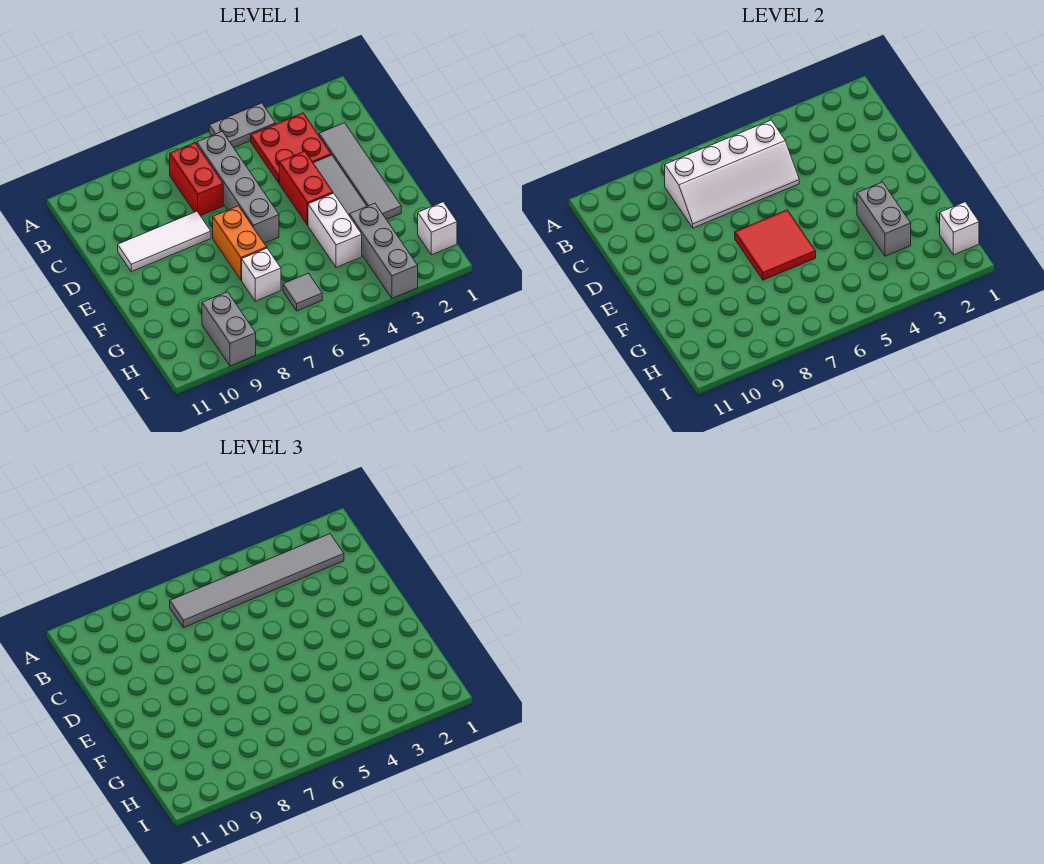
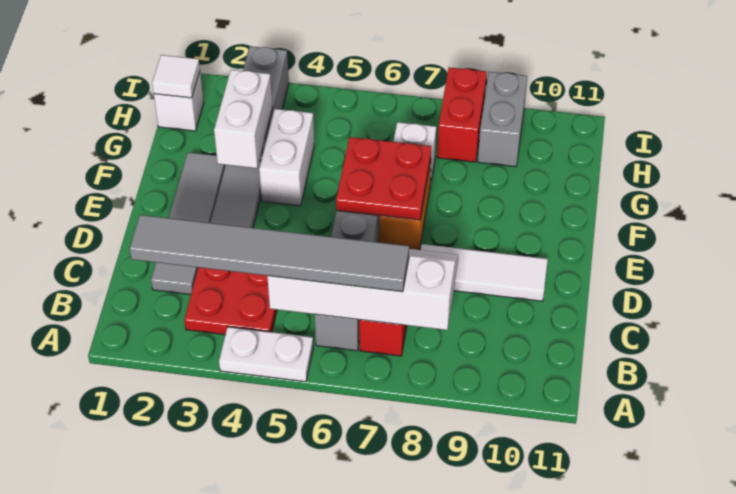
grey plate A4:A5 level 1 -> white plate A4:A5 level 1
red brick D4:E4 level 1 -> red brick H8:I8 level 1
red tile E6:F7 level 2 -> red plate E6:F7 level 2
grey brick F3:G3 level 2 -> white brick F3:G3 level 2
white brick H1 level 2 -> white tile H1 level 2
grey tile H6 level 1 -> none

